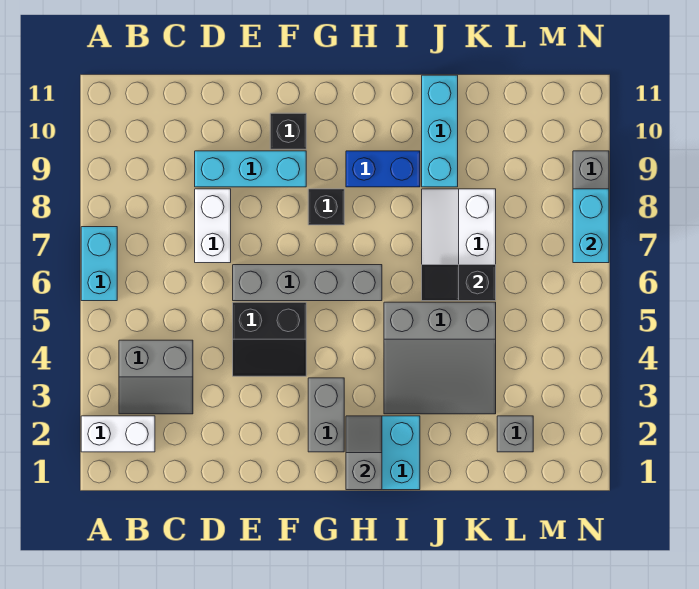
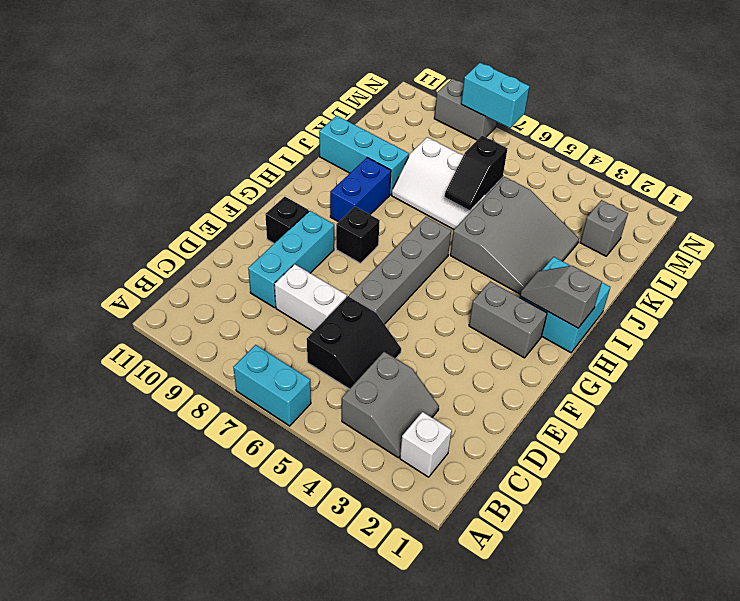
white brick A2:B2 level 1 -> white brick B2 level 1
black slope E4:F5 level 1 top 5 -> black slope C5:D6 level 1 top 6

